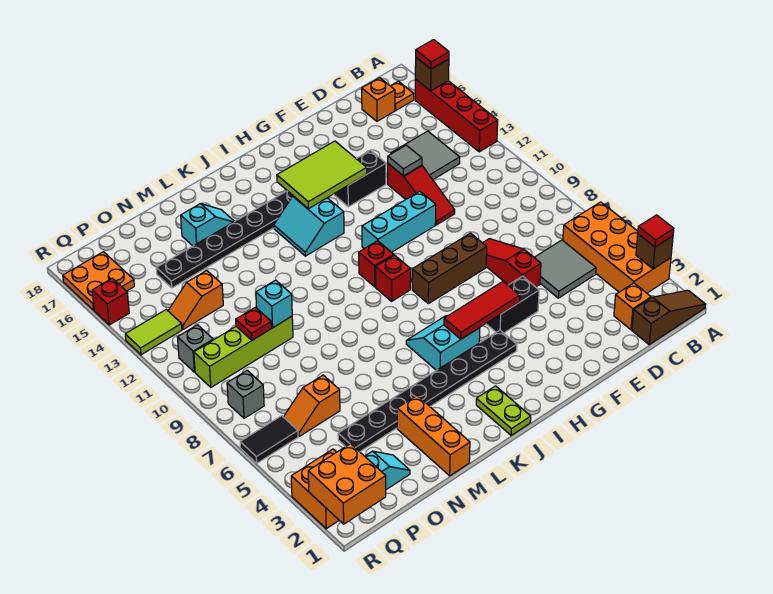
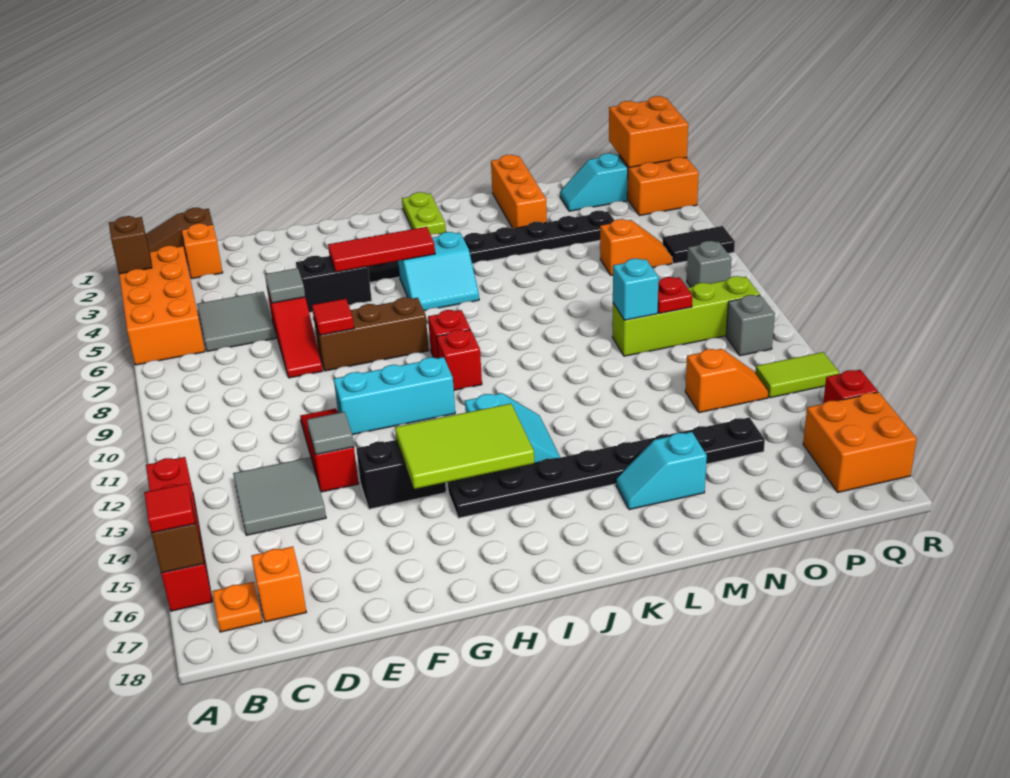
red tile A3 level 3 -> red tile F8 level 2
none -> grey tile E6 level 2
orange plate Q16:R17 level 1 -> orange brick Q16:R17 level 1

